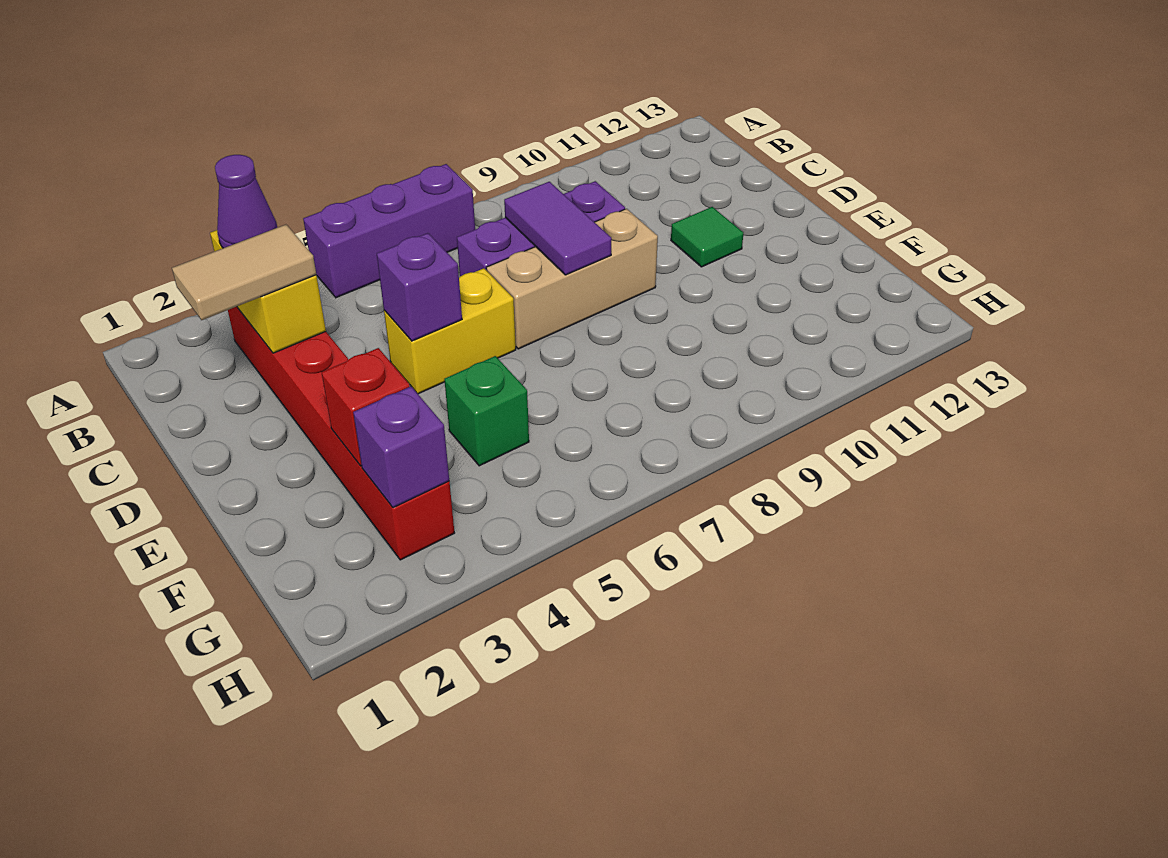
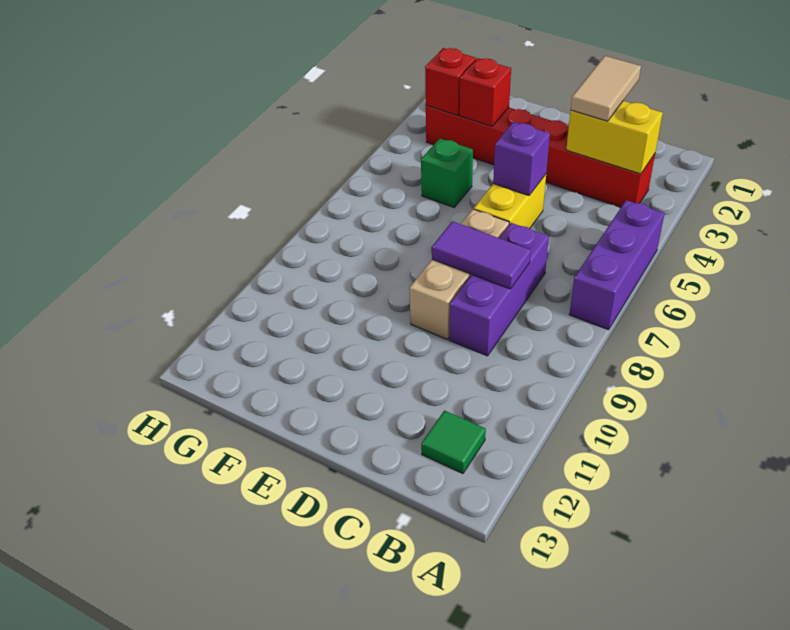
purple cone B3 level 3 -> none
green tile D11 level 1 -> green tile B12 level 1
purple brick G3 level 2 -> red brick G3 level 2

